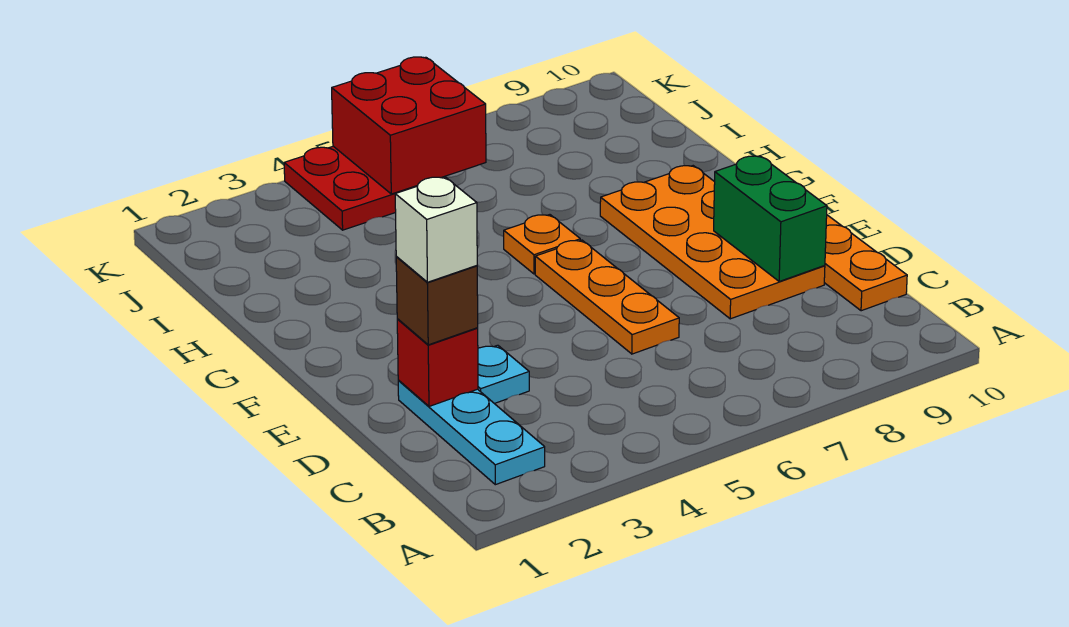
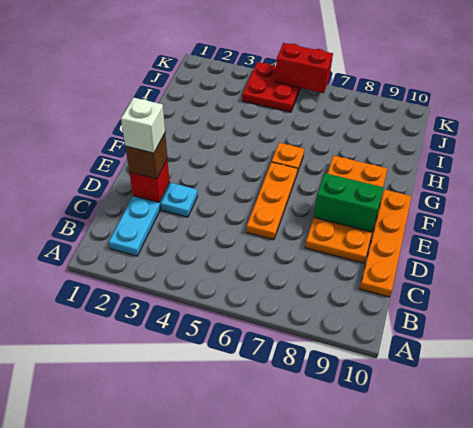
green brick D9:E9 level 2 -> green brick E8:E9 level 2
red brick J5:K6 level 2 -> red brick K5:K6 level 2

